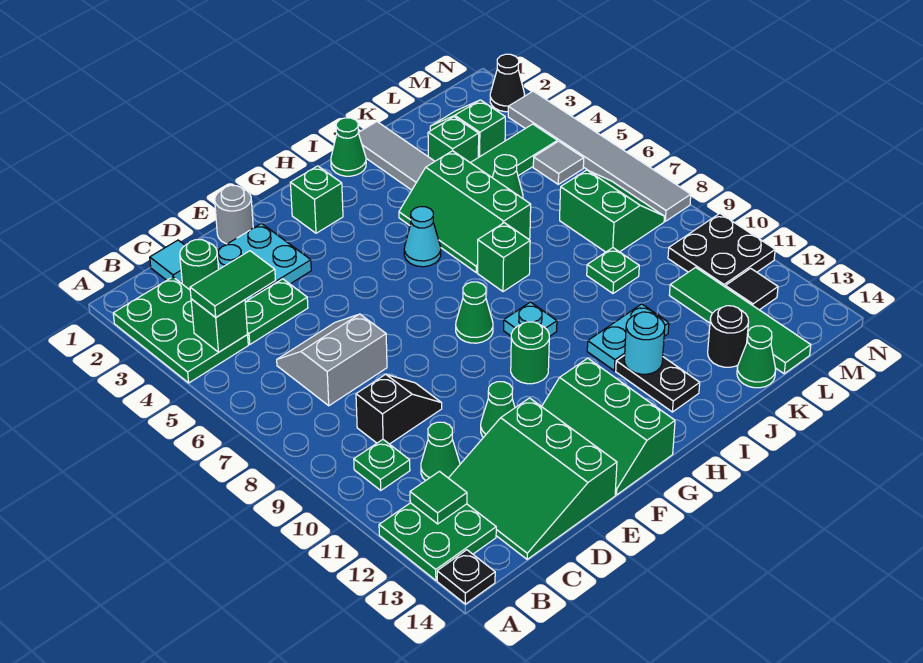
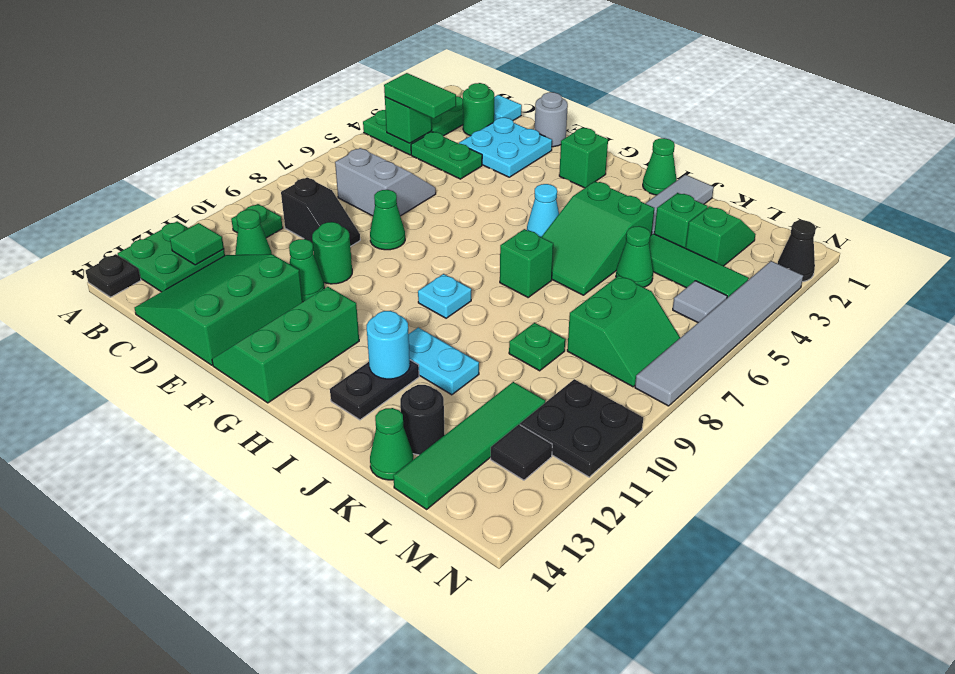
green cone G8 level 1 -> green cone E8 level 1
green round brick G10 level 1 -> green round brick E10 level 1
green slope I4:J6 level 1 top J -> green slope I4:J6 level 1 top 4

